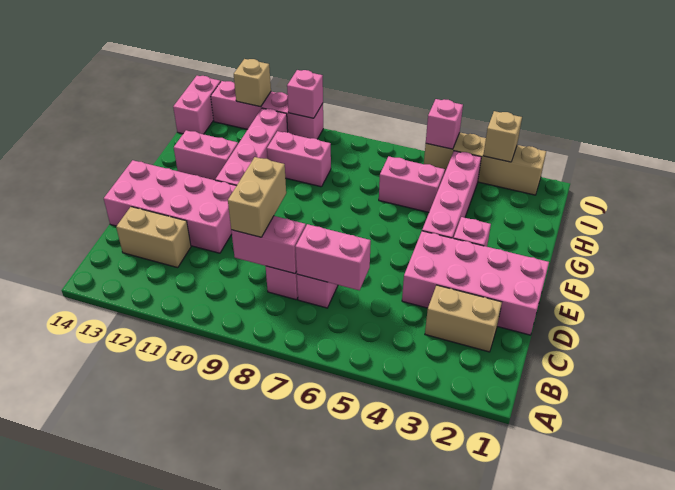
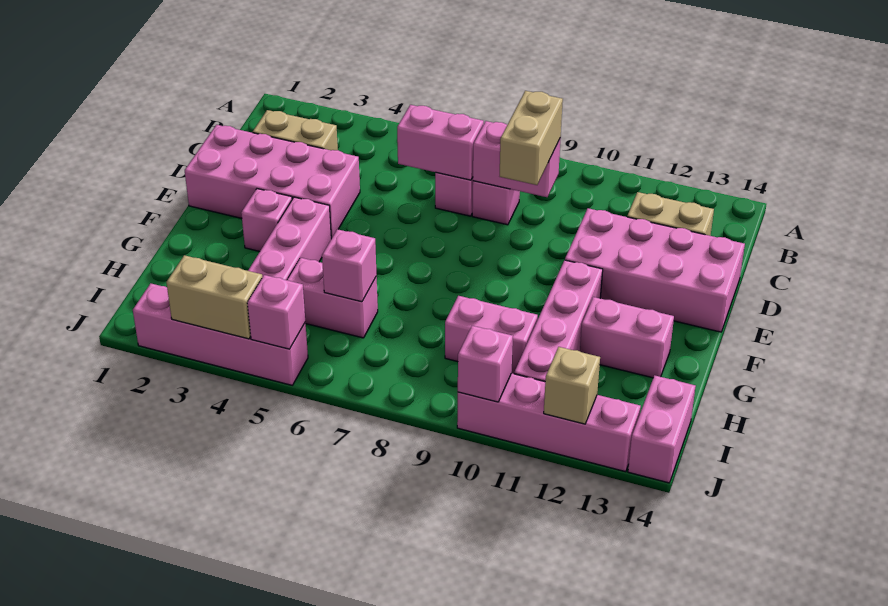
none -> pink brick H6 level 2
tan brick J2:J5 level 1 -> pink brick J2:J5 level 1
tan brick J3 level 2 -> tan brick J3:J4 level 2

